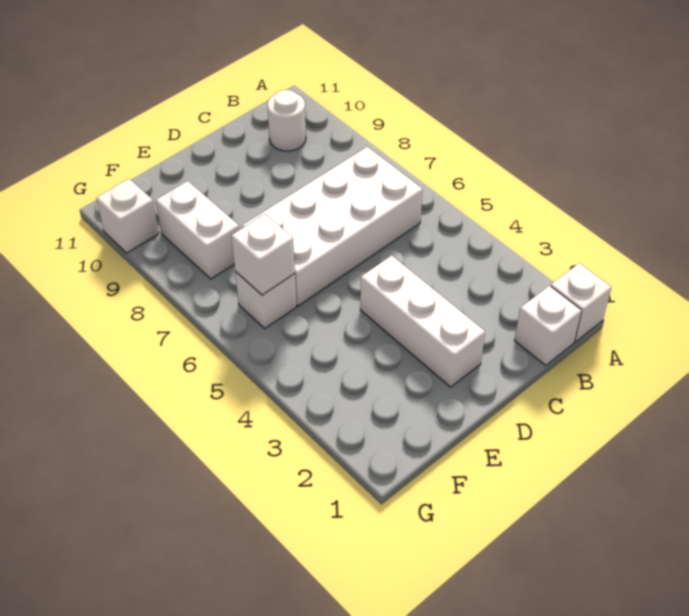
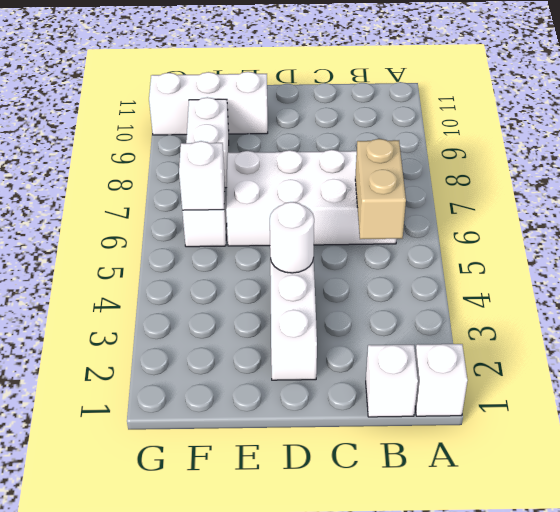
none -> tan brick B5:B6 level 2
white round brick B10 level 1 -> white round brick D4 level 2
white brick G10 level 1 -> white brick E10:G10 level 1

